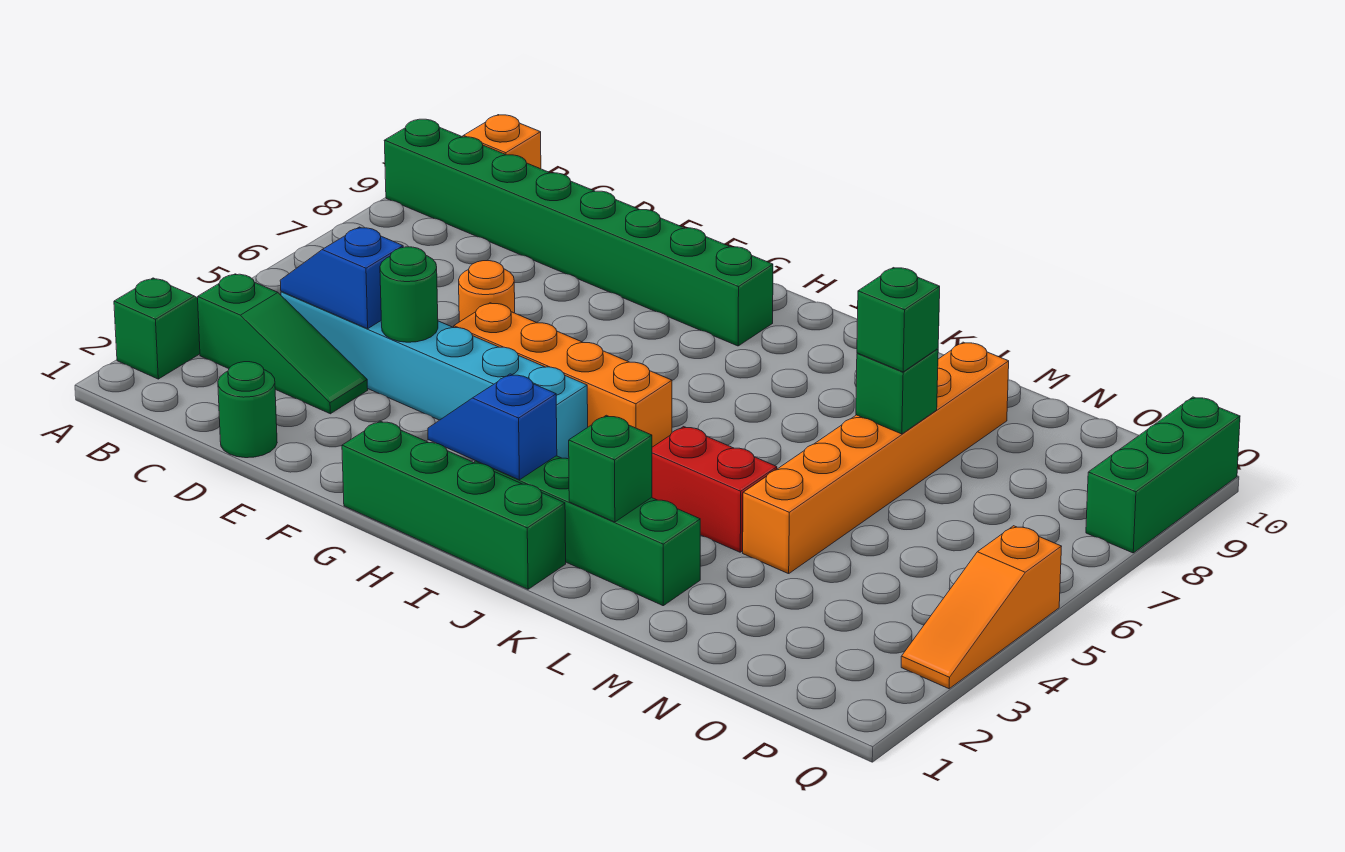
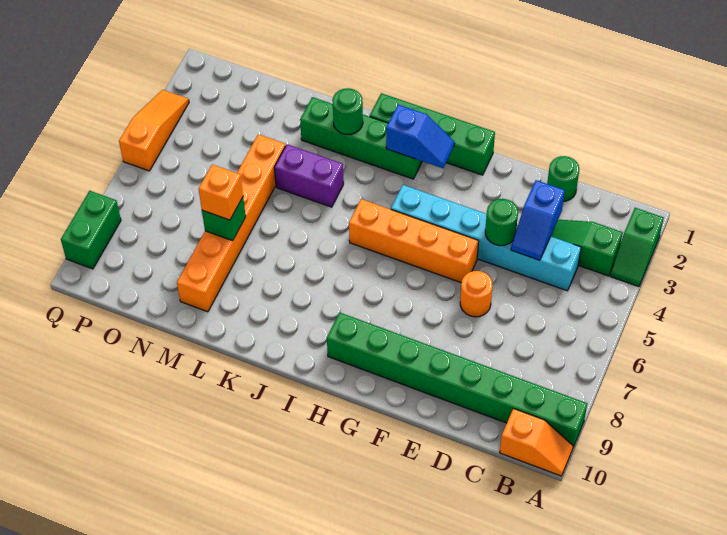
blue slope C4:D4 level 2 top D -> blue slope D3:D4 level 2 top 3
green brick K2 level 2 -> green round brick K2 level 2
red brick K4:L4 level 1 -> purple brick K4:L4 level 1
green brick M7 level 3 -> orange brick M7 level 3
green brick Q8:Q10 level 1 -> green brick Q8:Q9 level 1

